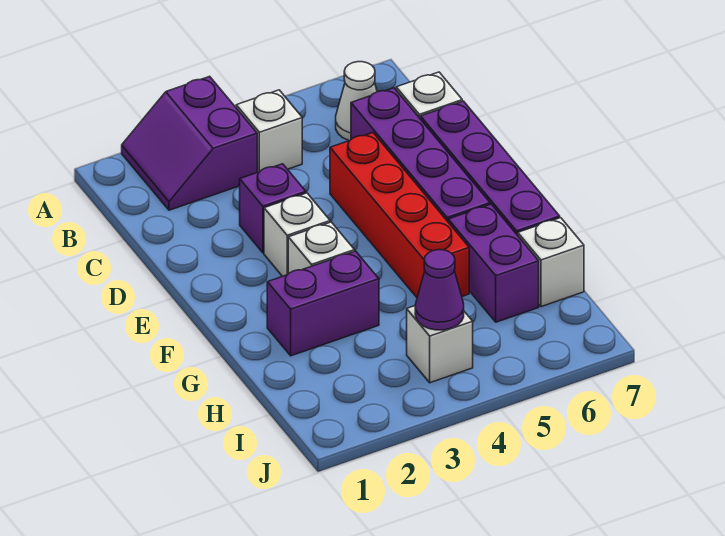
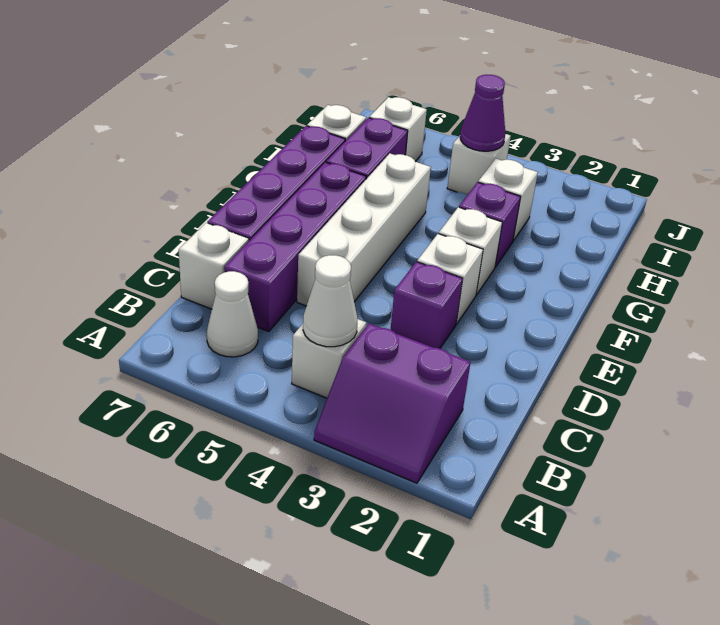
purple slope A2:B3 level 1 top 3 -> purple slope A2:B3 level 1 top B
none -> white cone B4 level 2
red brick D5:G5 level 1 -> white brick D5:G5 level 1
purple brick G2:G3 level 1 -> purple brick G3 level 1
none -> white brick H3 level 1
none -> white brick I6 level 1

